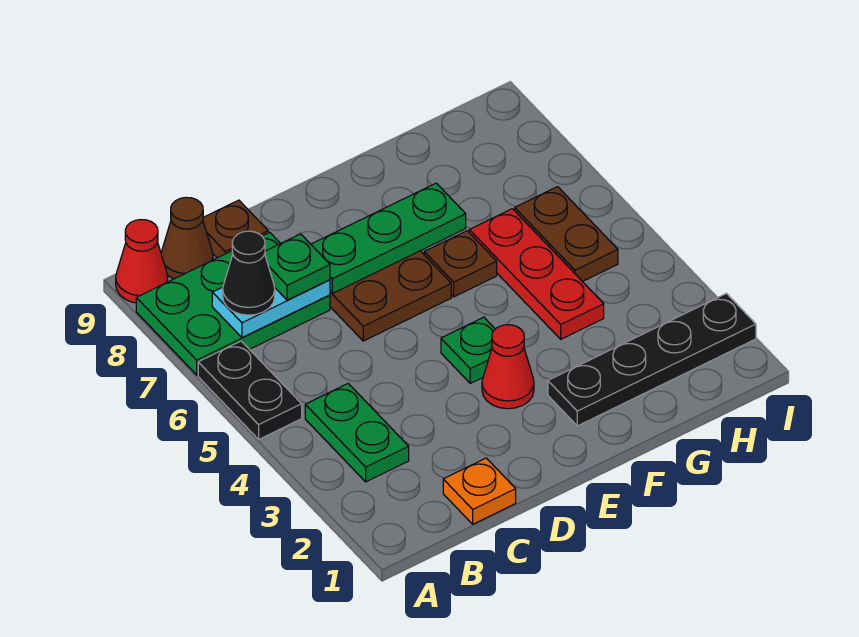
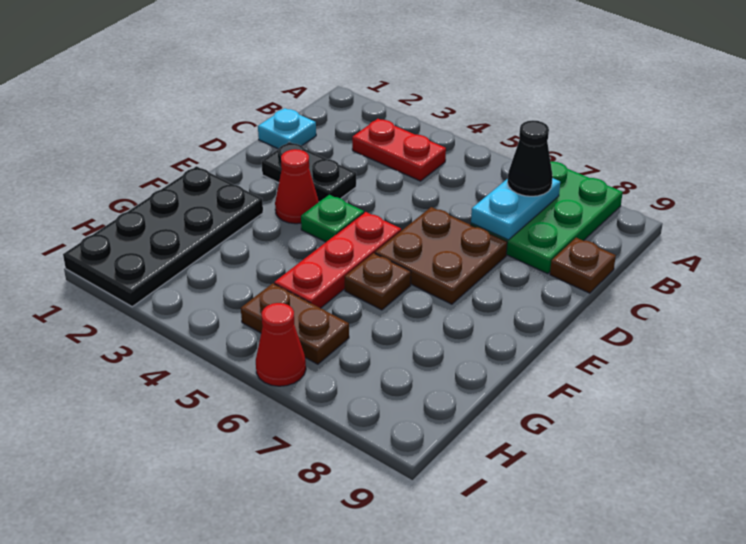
black plate A5:A6 level 1 -> black plate D2:D3 level 1
red cone A9 level 1 -> red cone I6 level 1
green plate B3:B4 level 1 -> red plate B3:B4 level 1
brown cone B9 level 1 -> none
orange plate C1 level 1 -> cyan plate C1 level 1
green plate C7 level 3 -> none
green plate D7:F7 level 2 -> none
black plate F2:I2 level 1 -> black plate F1:I2 level 1
red plate G4:G6 level 1 -> red plate E5:G5 level 1

